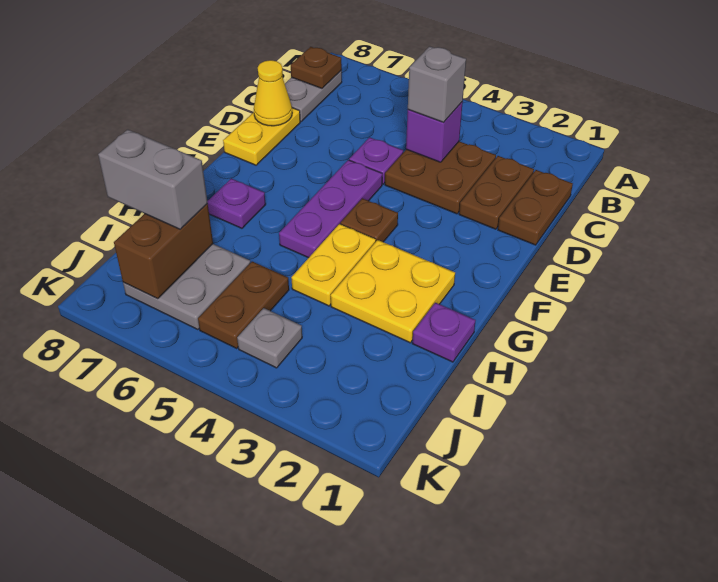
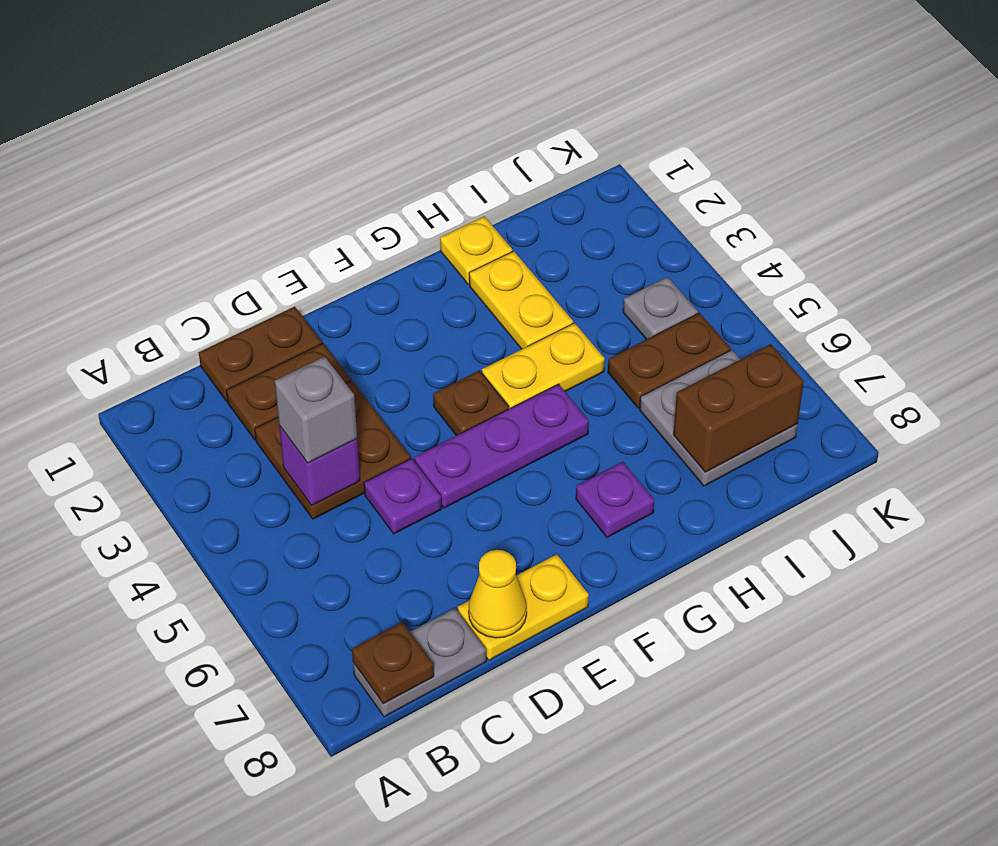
yellow plate G2:H3 level 1 -> yellow plate H2:H3 level 1
purple plate H1 level 1 -> yellow plate H1 level 1
grey brick I7:I8 level 3 -> none

